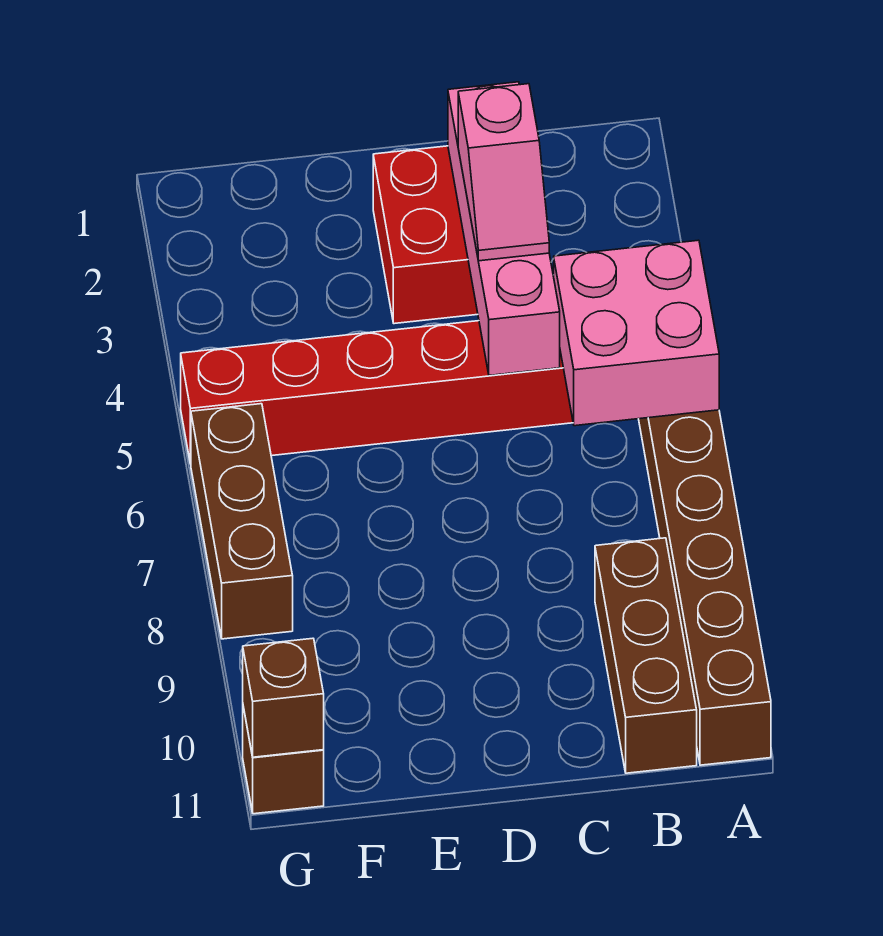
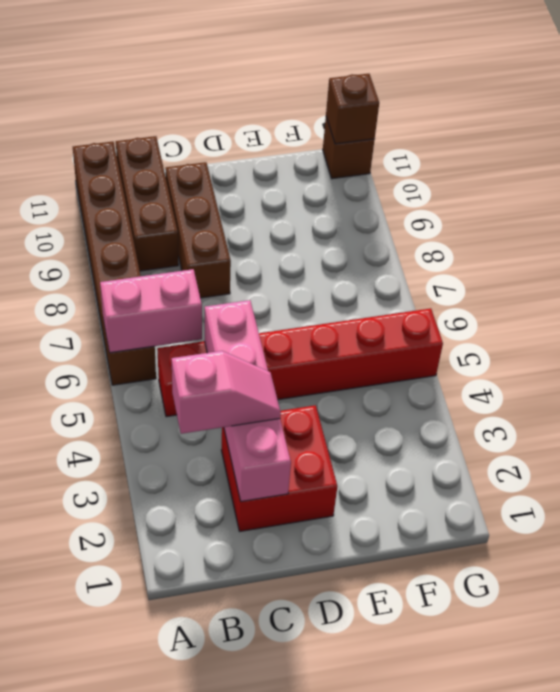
pink brick A5:B6 level 2 -> pink brick A6:B6 level 2
pink slope C3:C4 level 3 top 3 -> pink slope B3:C3 level 3 top B
brown brick G6:G8 level 1 -> brown brick C8:C10 level 1

